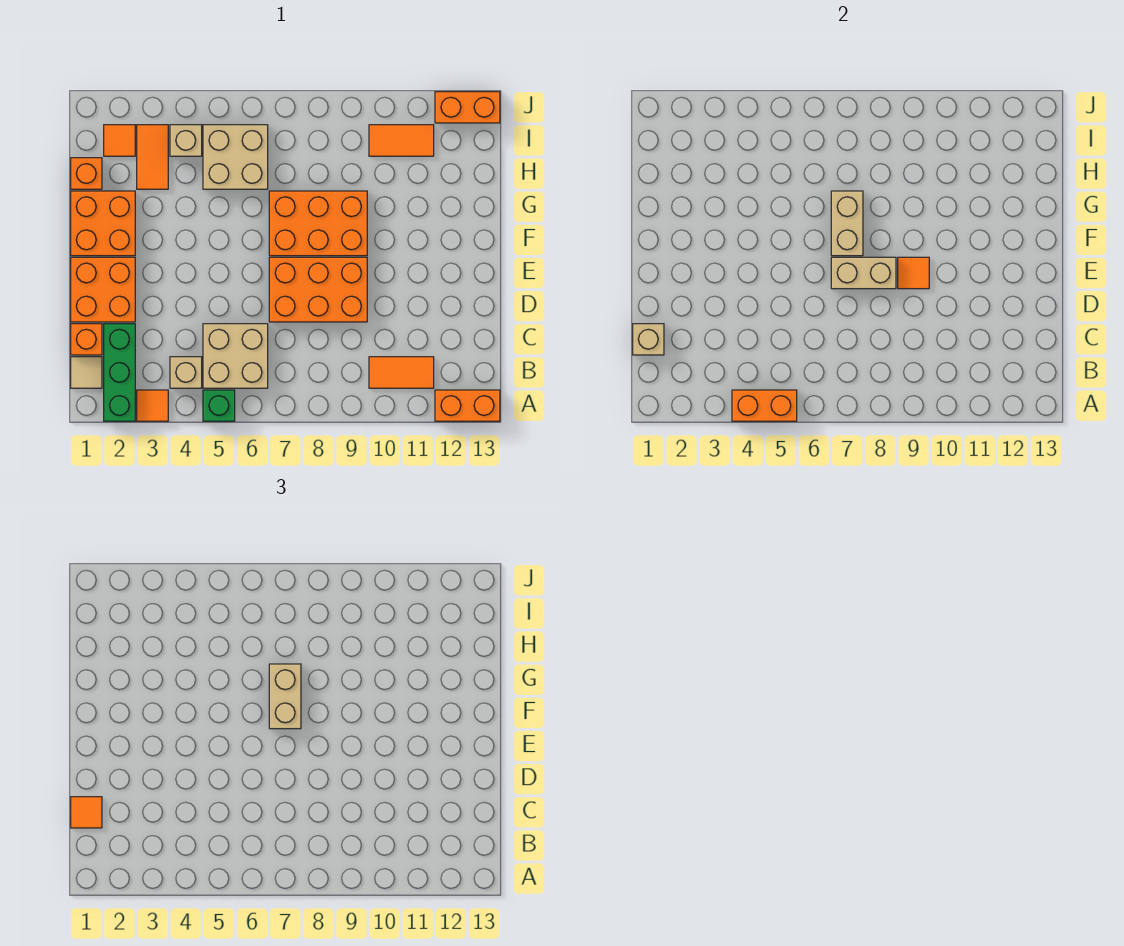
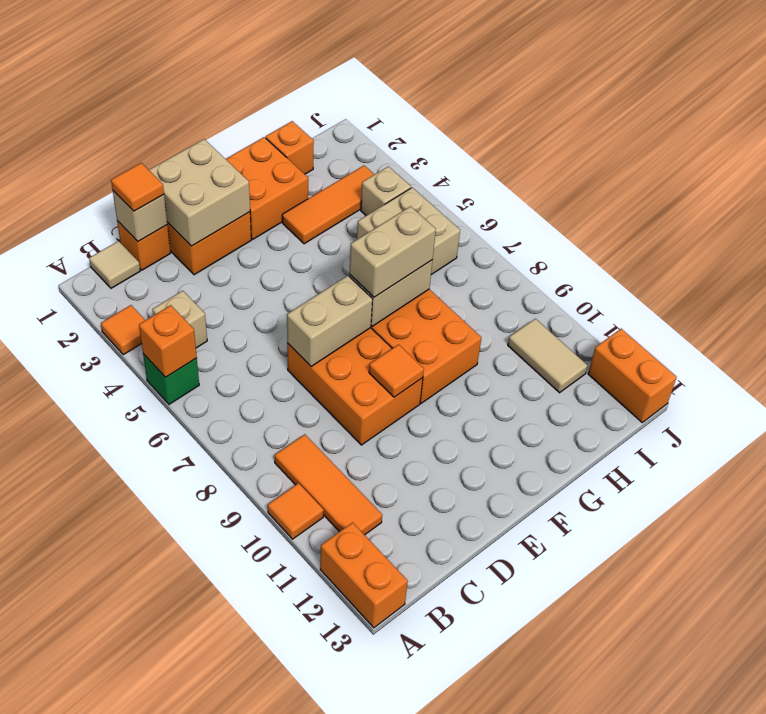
green brick A2:C2 level 1 -> none
orange brick A4:A5 level 2 -> orange brick A5 level 2
tan brick B5:C6 level 1 -> tan brick D1:E2 level 2
orange tile B10:B11 level 1 -> orange tile B9:B11 level 1
tan brick E7:E8 level 2 -> tan brick D7:E7 level 2
orange tile H3:I3 level 1 -> orange tile G3:I3 level 1
orange tile I2 level 1 -> orange tile A10 level 1
orange tile I10:I11 level 1 -> tan tile I10:I11 level 1

